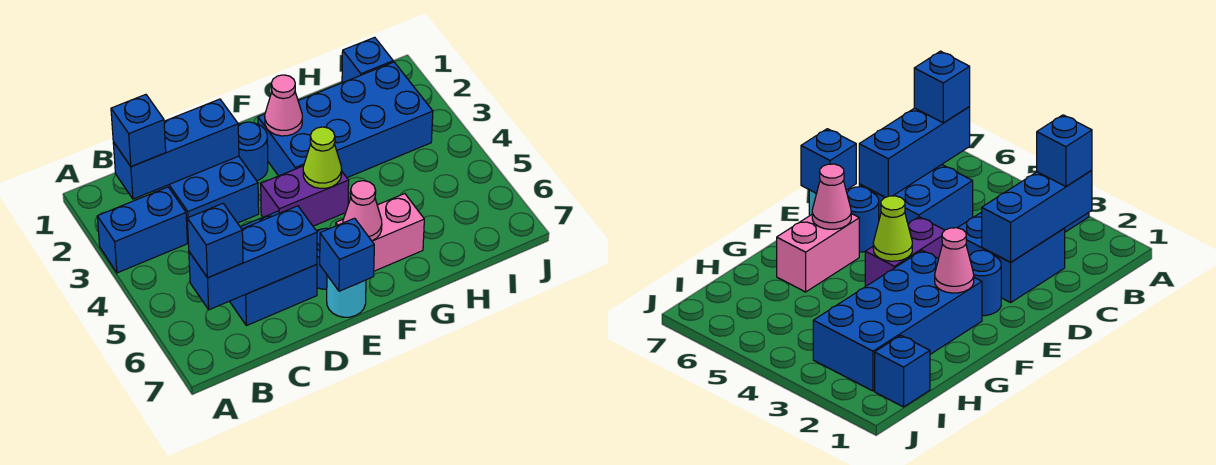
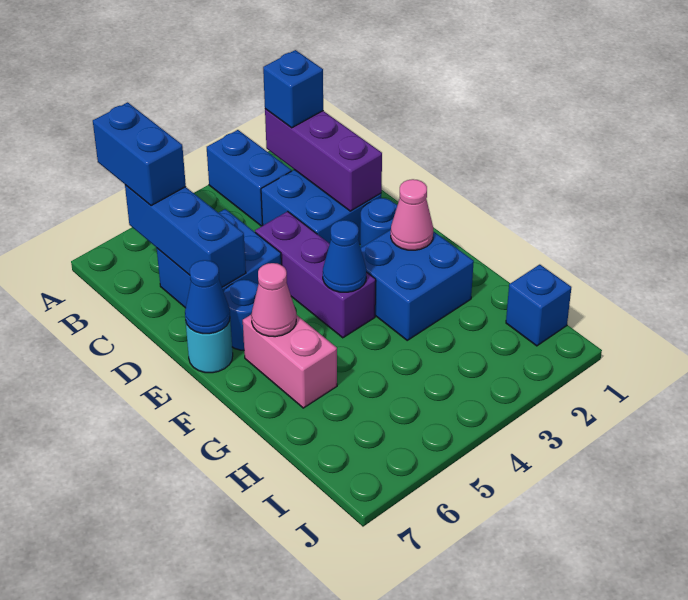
blue brick B2:D2 level 2 -> purple brick B2:D2 level 2
blue brick B6 level 3 -> blue brick A6:B6 level 3
purple brick E4:F4 level 1 -> purple brick D4:F4 level 1
blue brick E7 level 2 -> blue cone E7 level 2
blue brick F2:I3 level 1 -> blue brick F2:G3 level 1
lime cone F4 level 2 -> blue cone F4 level 2

